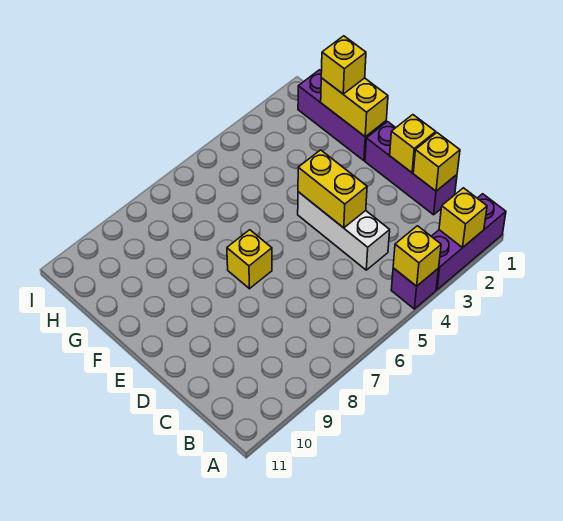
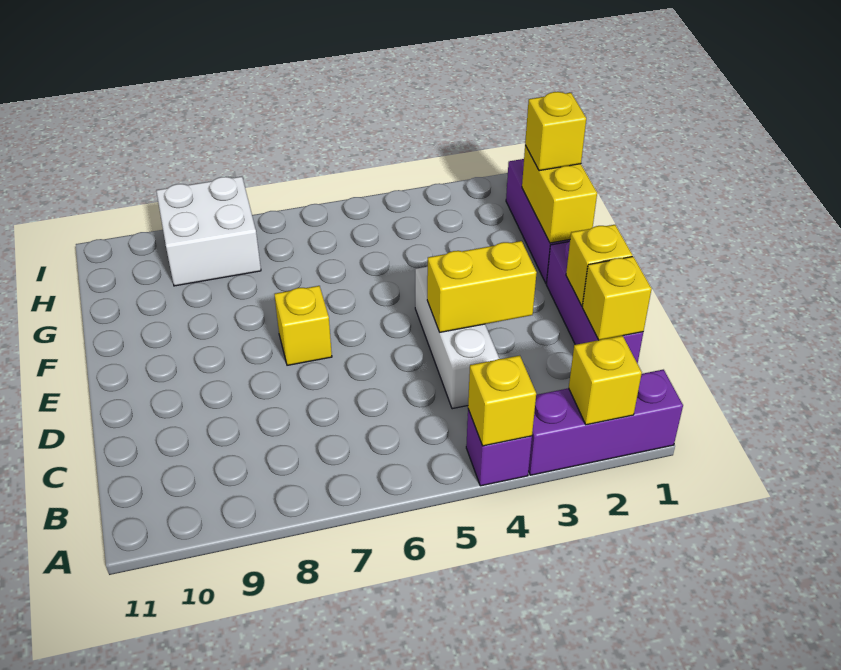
yellow brick D4:E4 level 2 -> yellow brick D3:D4 level 2
none -> white brick H8:I9 level 1

